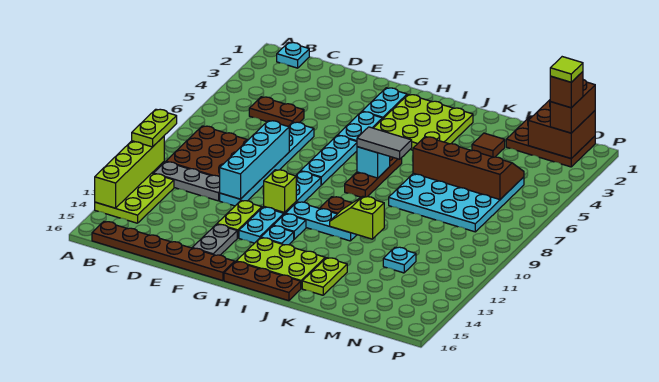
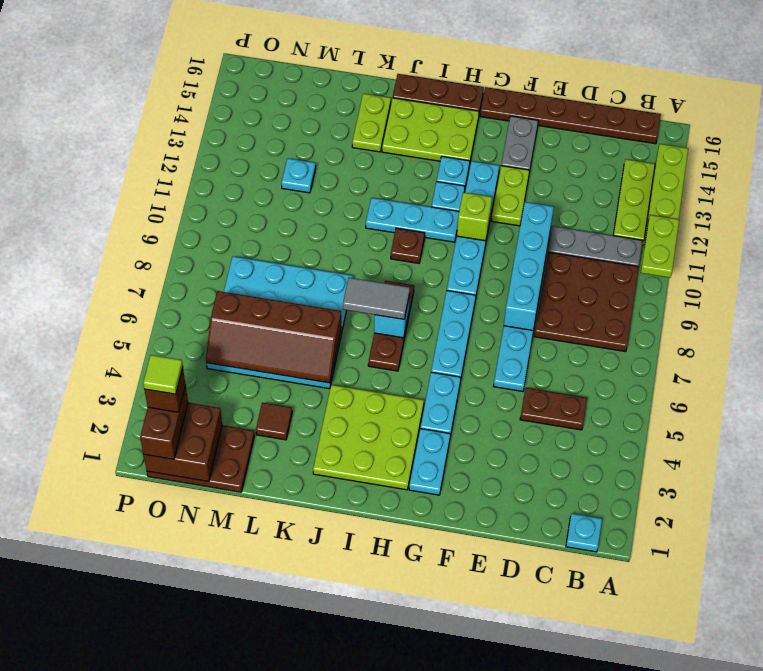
lime slope J11:K11 level 2 top K -> none

